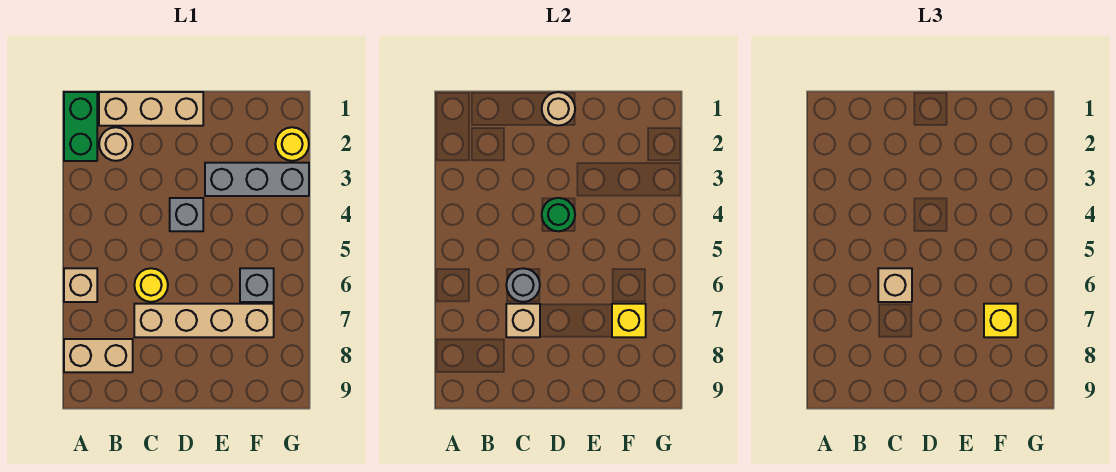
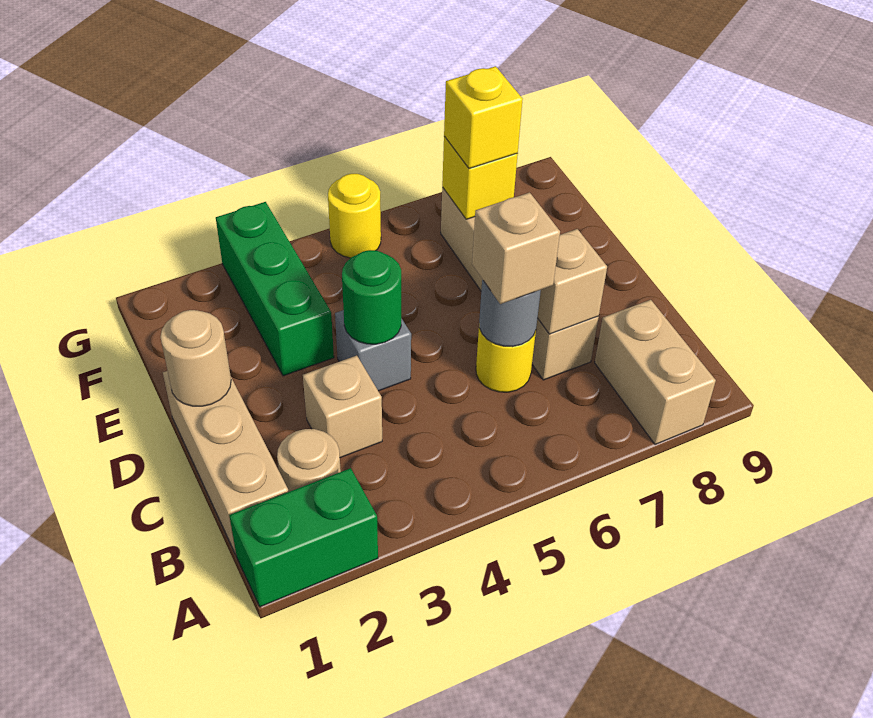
tan brick A6 level 1 -> tan brick C3 level 1
grey brick E3:G3 level 1 -> green brick E3:G3 level 1
grey brick F6 level 1 -> none
yellow round brick G2 level 1 -> yellow round brick G5 level 1

